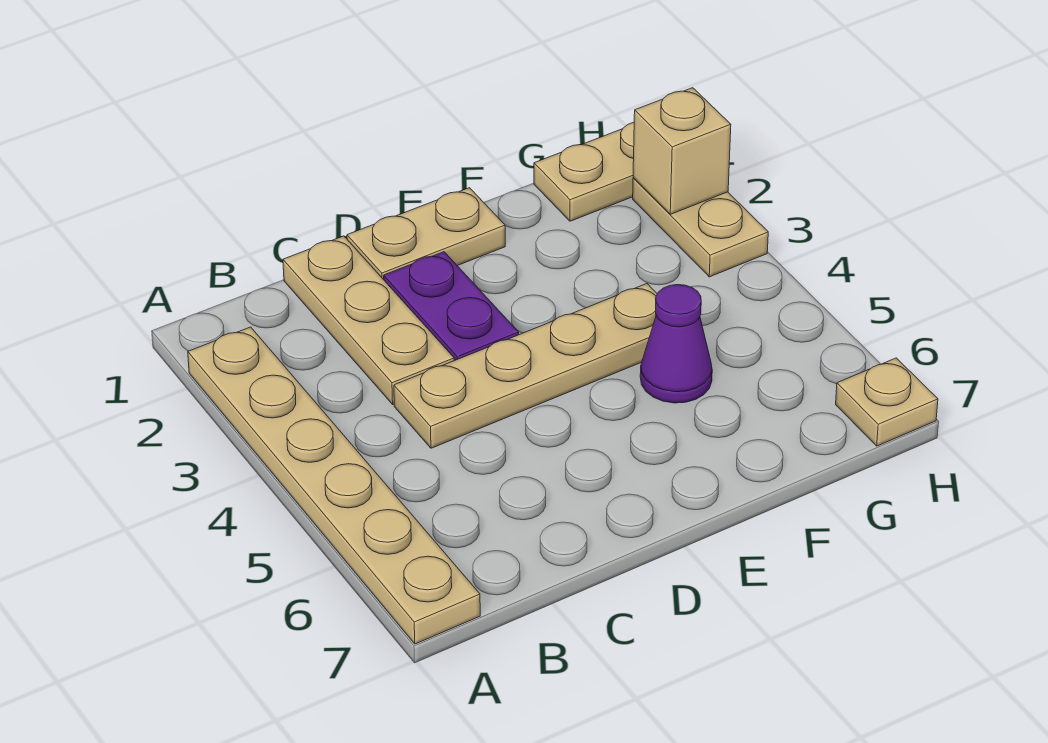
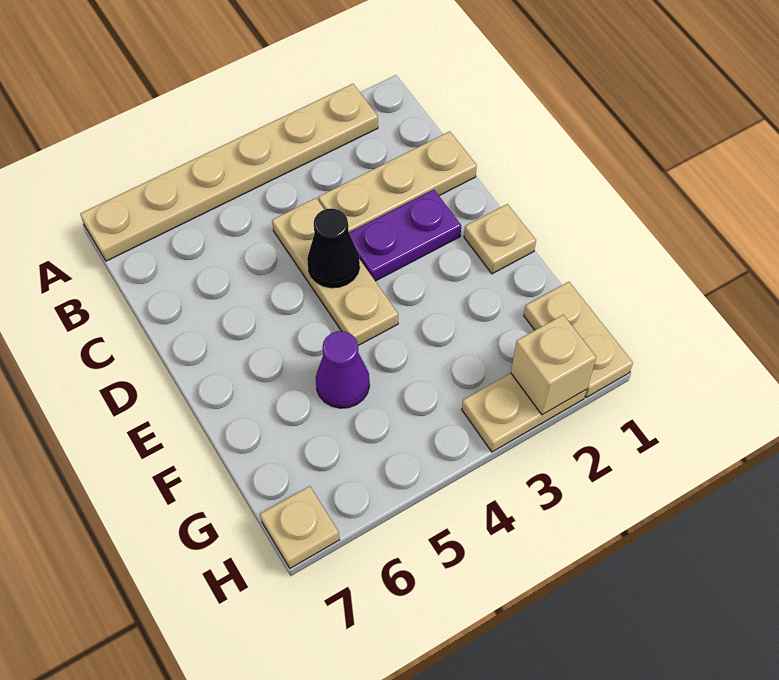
tan plate C4:F4 level 1 -> tan plate C4:E4 level 1
tan plate D1:E1 level 1 -> tan plate E1 level 1
none -> black cone D4 level 2

